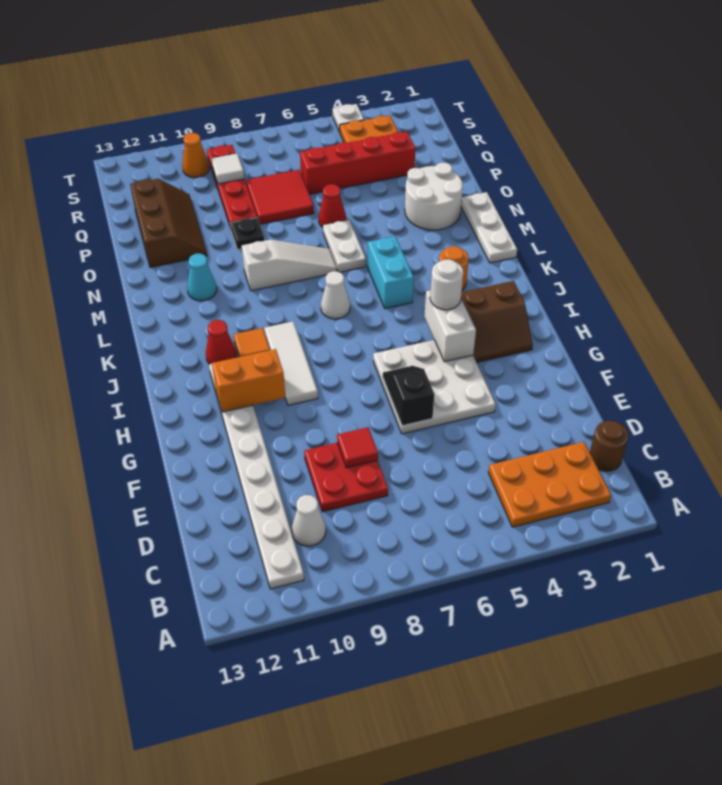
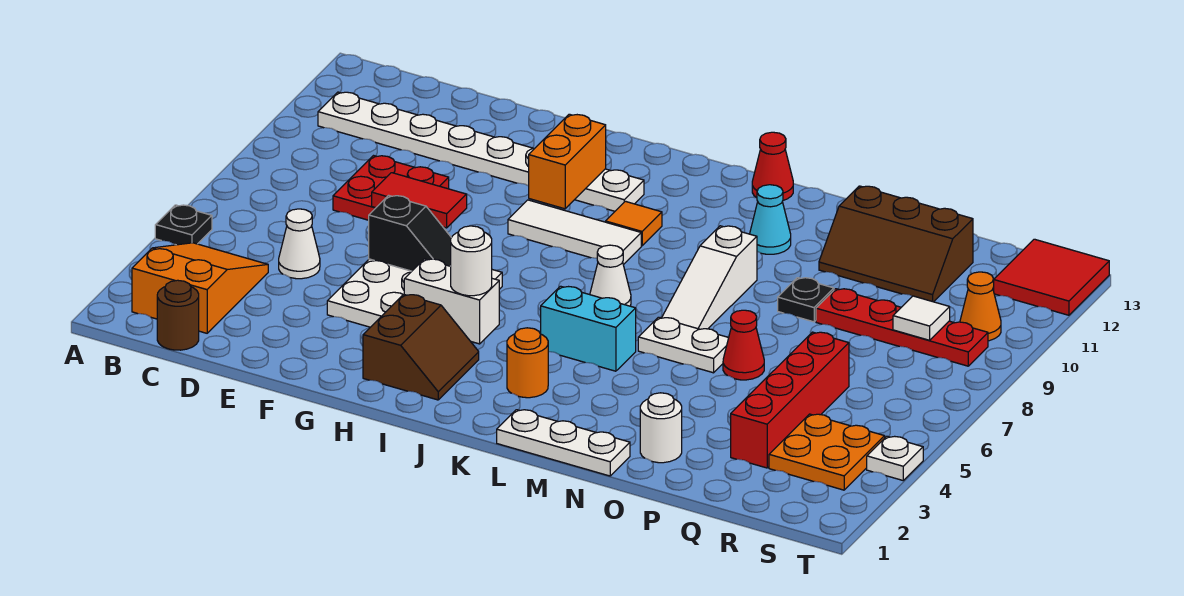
none -> black plate A5 level 1
orange plate B2:C4 level 1 -> orange slope B2:C4 level 1 top 2
white cone C10 level 1 -> white cone D5 level 1
red tile E8 level 2 -> red tile E8:F8 level 2
brown slope H2:I3 level 1 top I -> brown slope H2:I3 level 1 top H
red cone J11 level 1 -> red cone L13 level 1
white round brick N2:O3 level 1 -> white round brick O2 level 1
red tile P7:Q8 level 1 -> red tile S12:T13 level 1

